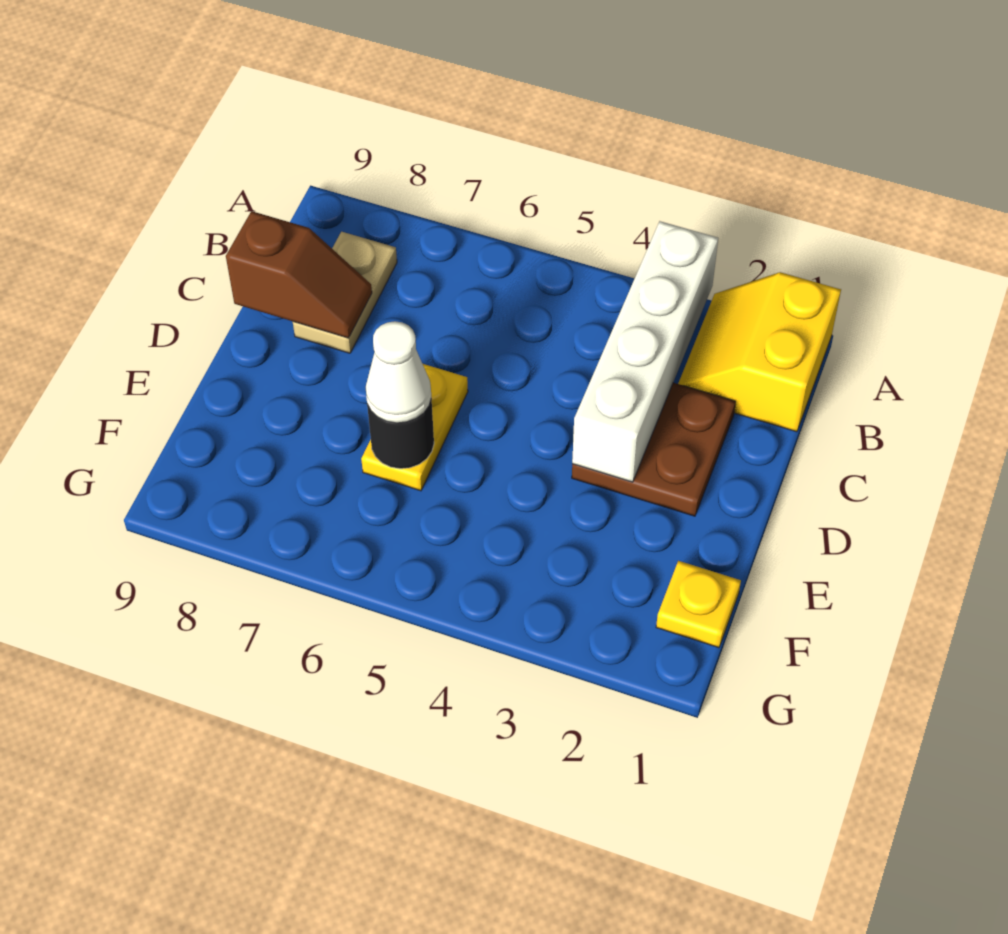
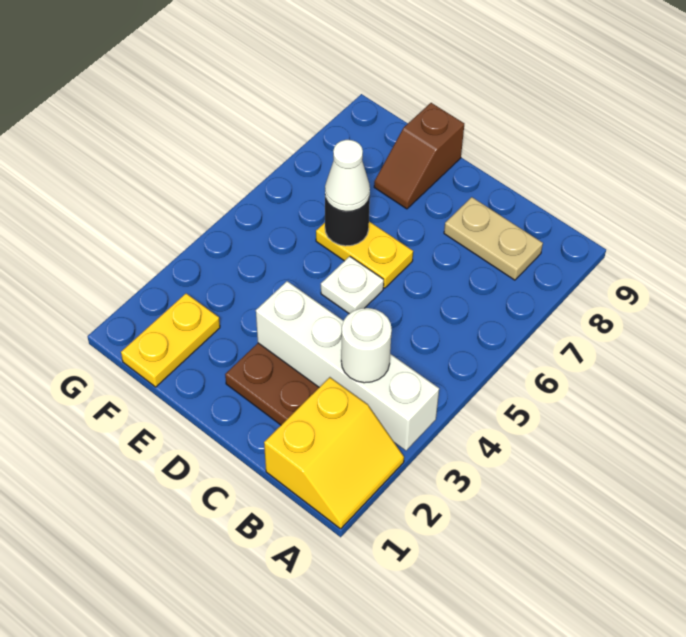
yellow slope A1:B2 level 1 top 1 -> yellow slope A1:B2 level 1 top B
none -> white round brick B3 level 3
brown slope C8:C9 level 2 top 9 -> brown slope E8:E9 level 1 top 9
none -> white plate D5 level 1
yellow plate F1 level 1 -> yellow plate F1:F2 level 1

